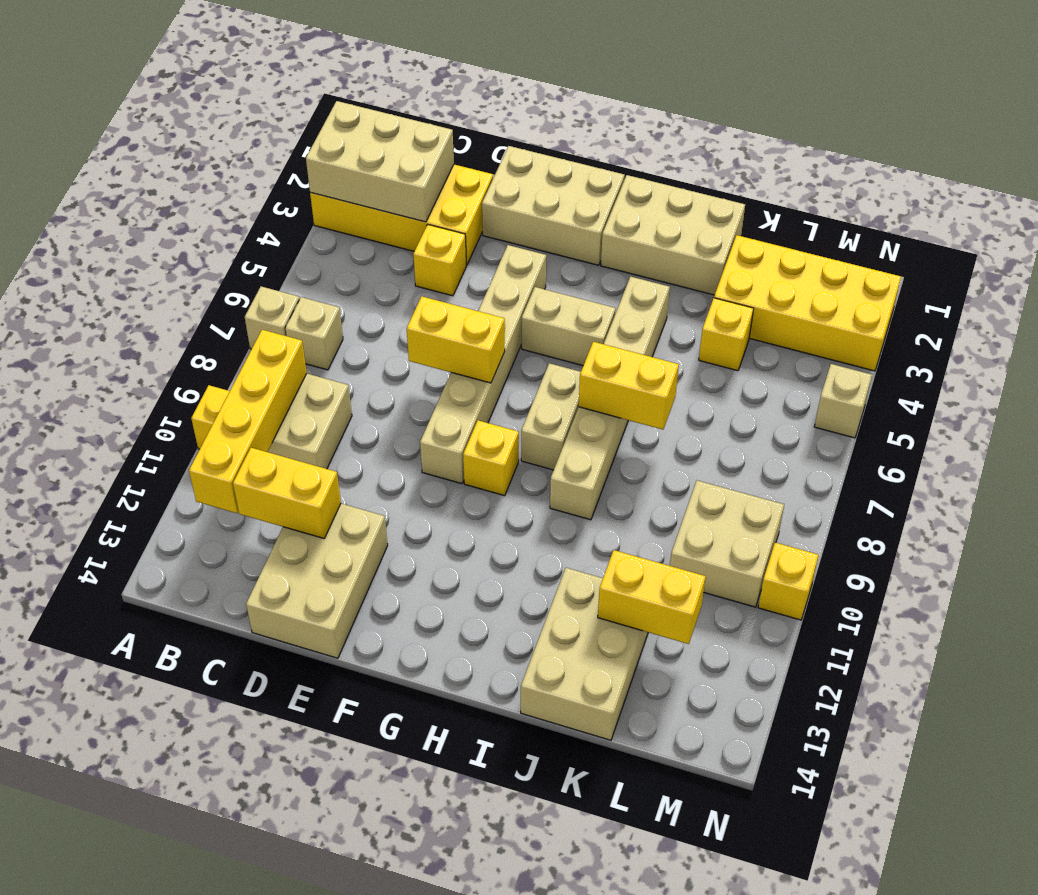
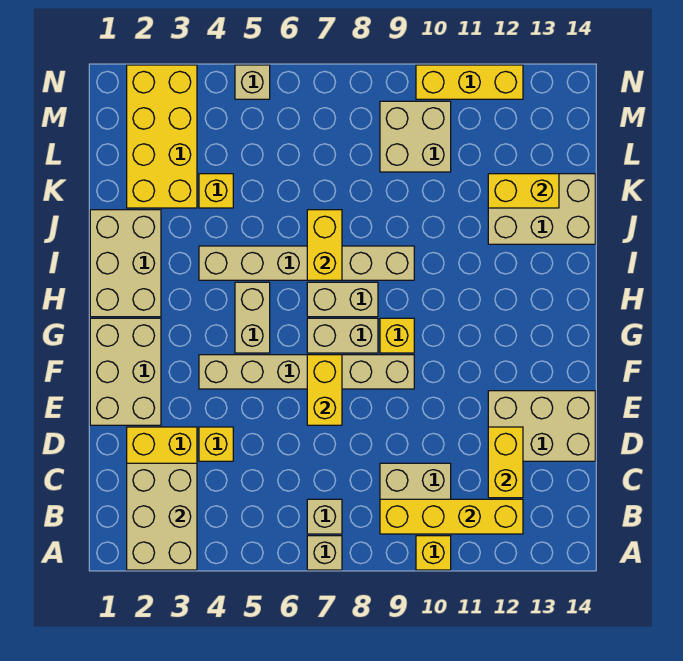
none -> tan brick G7:G8 level 1
yellow brick K12:L12 level 2 -> yellow brick K12:K13 level 2
yellow brick N10 level 1 -> yellow brick N10:N12 level 1

